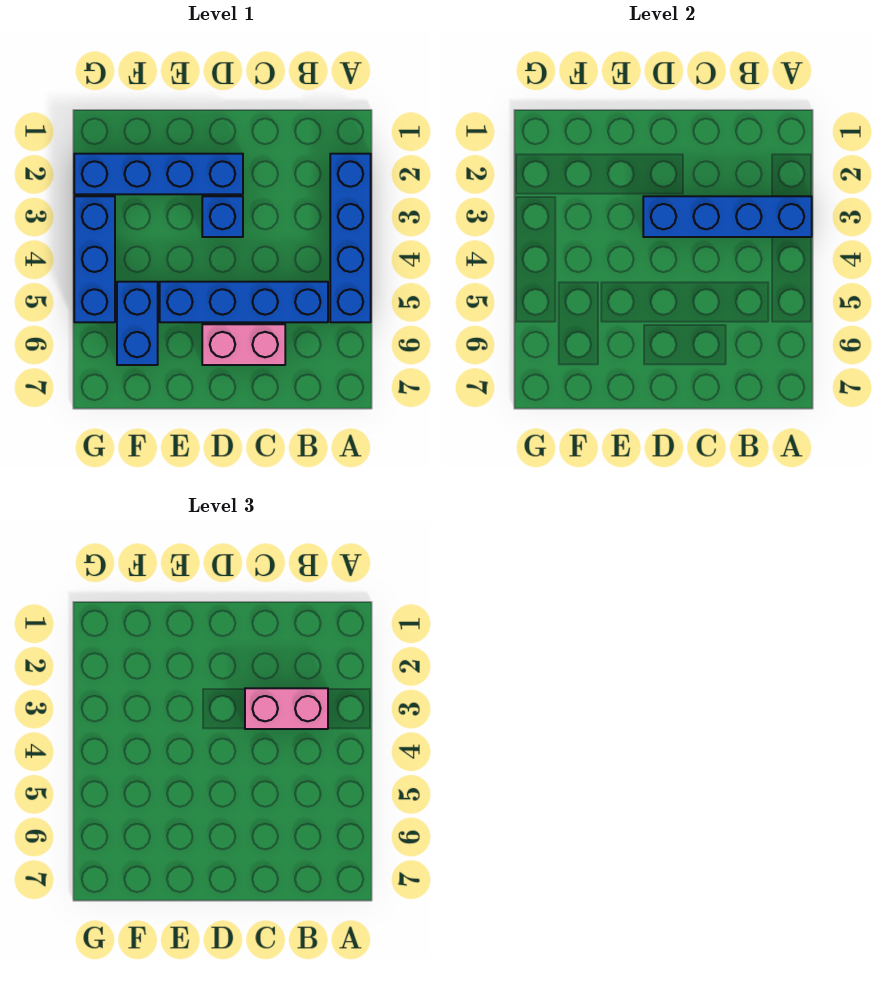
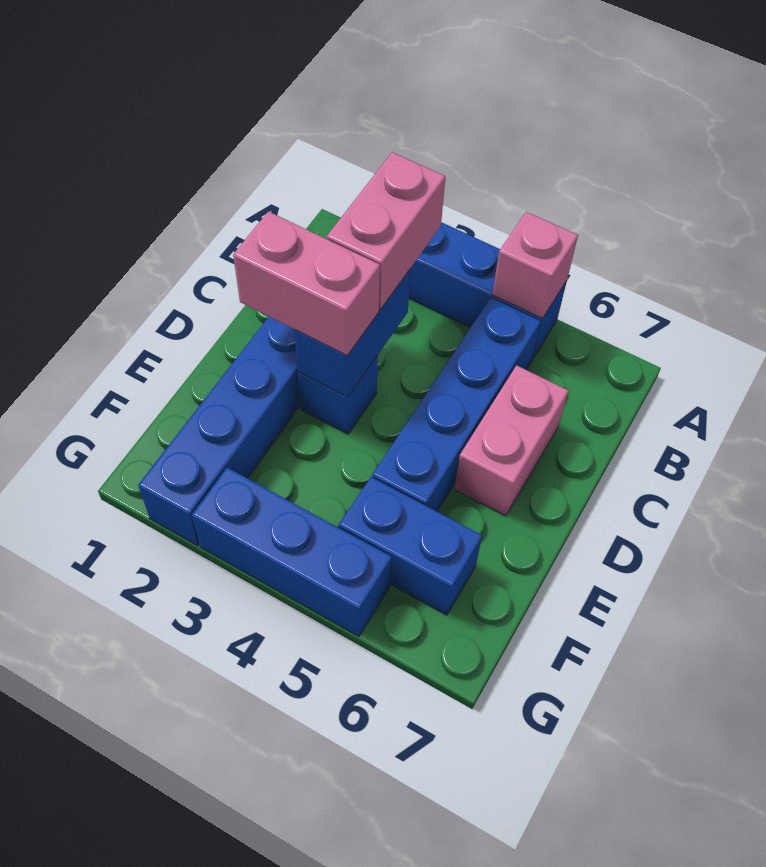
blue brick A3:D3 level 2 -> blue brick C3:D3 level 2
none -> pink brick A5 level 2
none -> pink brick D2:D3 level 3

